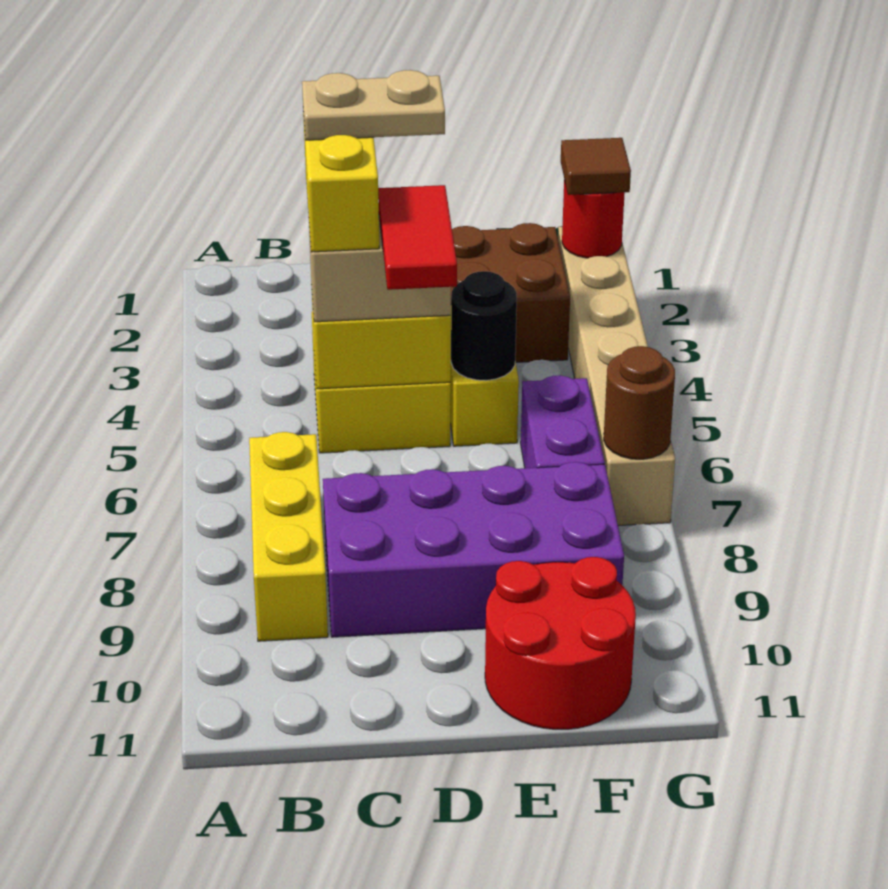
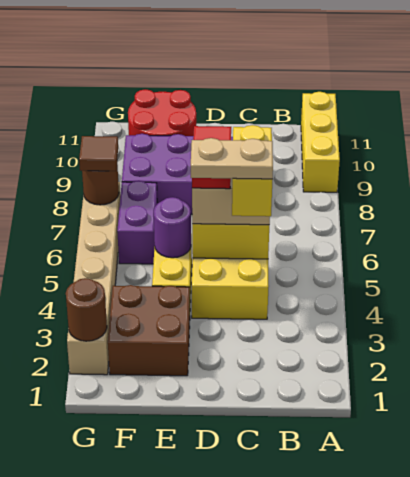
yellow brick B7:B9 level 1 -> yellow brick A9:A11 level 1
black round brick E5 level 2 -> purple round brick E5 level 2
red round brick G2 level 2 -> brown round brick G2 level 2
brown tile G2 level 3 -> brown tile G7 level 3

